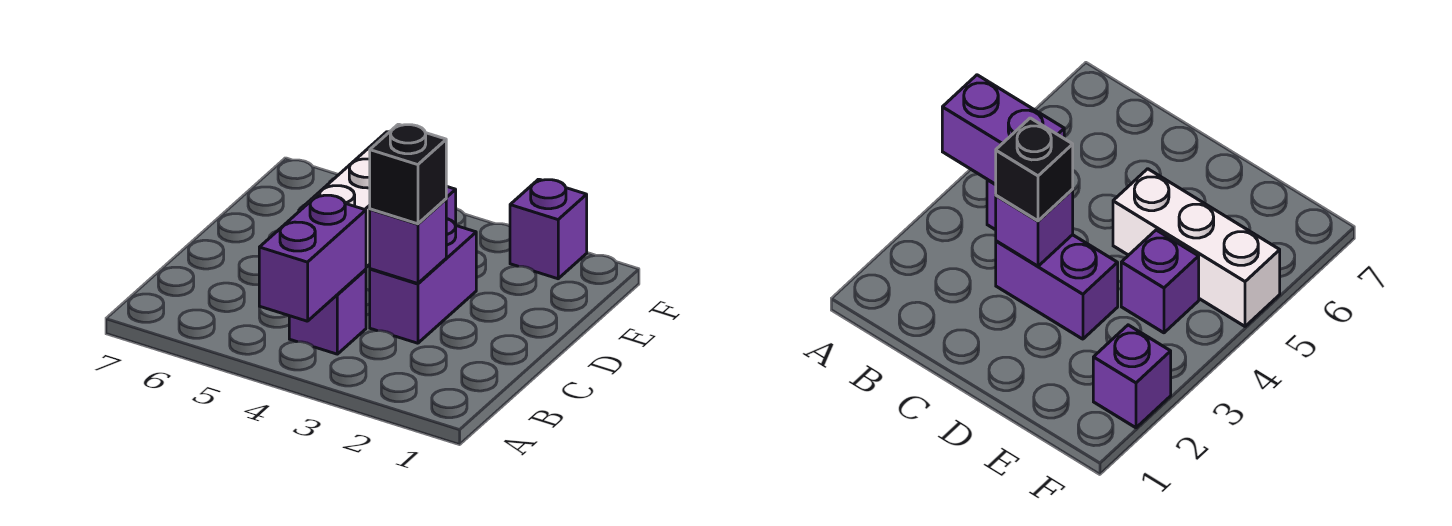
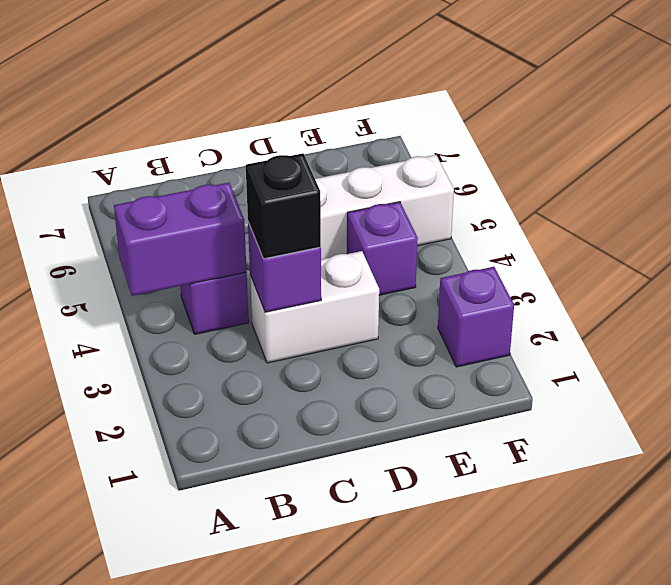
purple brick C3:D3 level 1 -> white brick C3:D3 level 1

